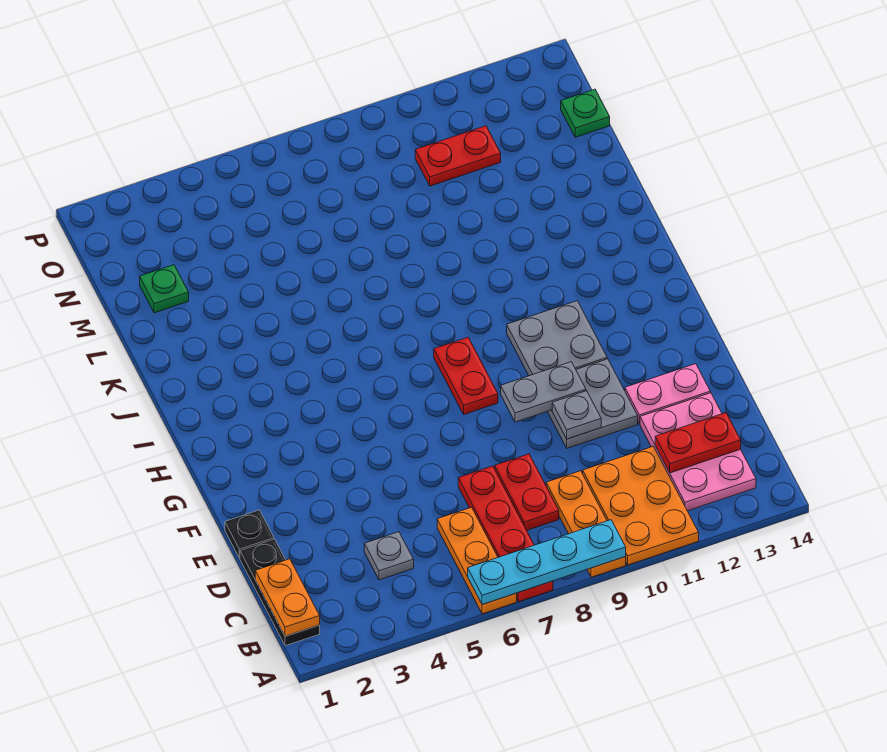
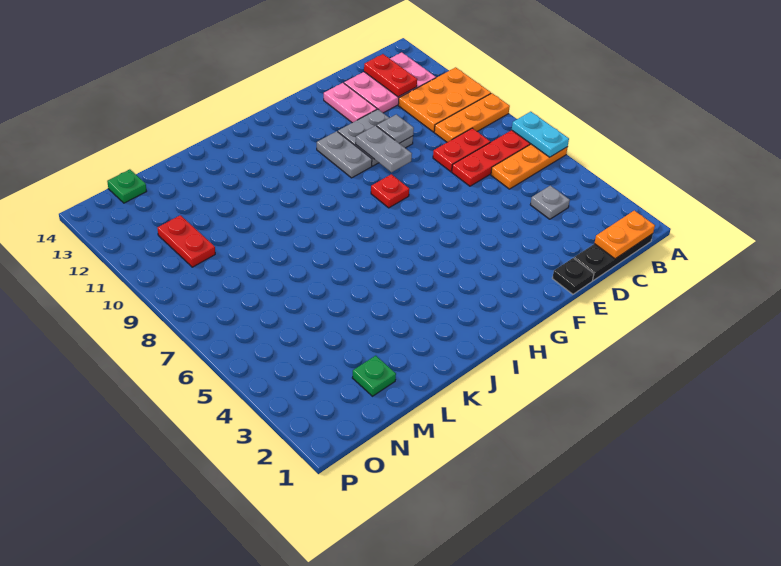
cyan plate A6:A9 level 2 -> cyan plate A6:A7 level 2
red plate G8:H8 level 1 -> red plate G8 level 1
grey plate G10:H11 level 1 -> grey plate G10:G11 level 1

